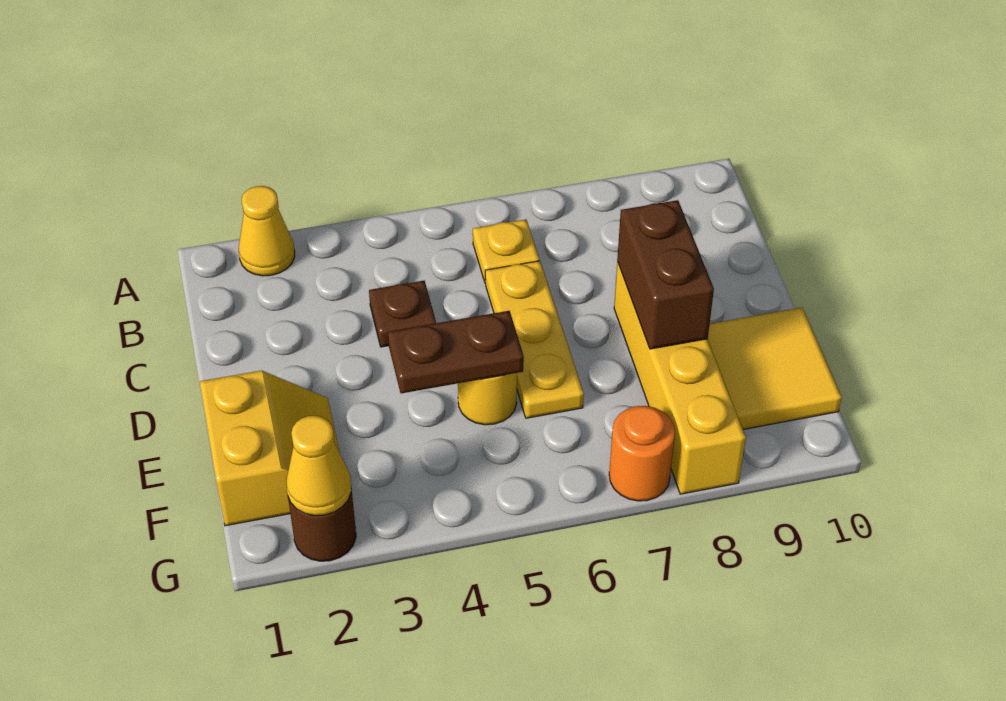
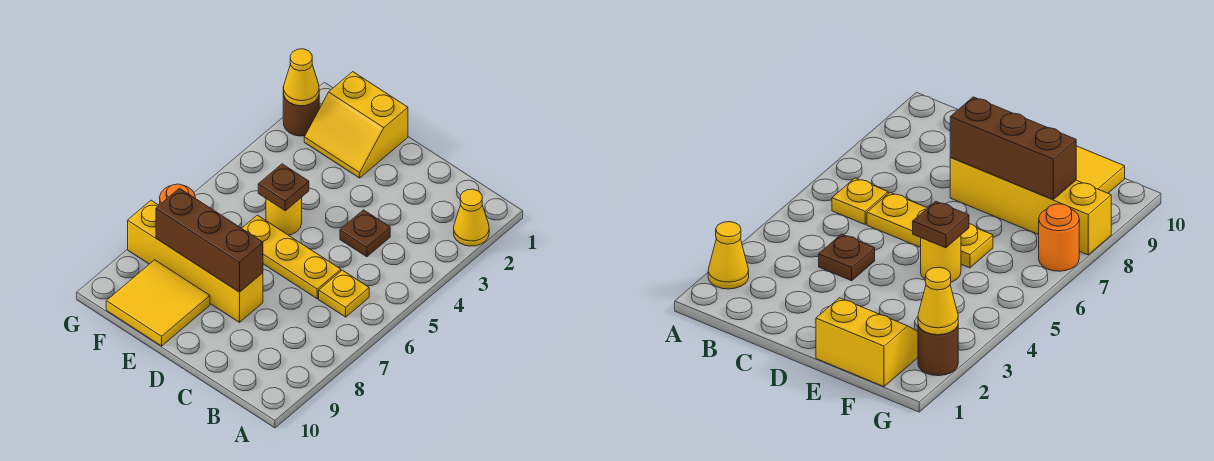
brown brick D8:E8 level 2 -> brown brick D8:F8 level 2
brown plate E4:E5 level 2 -> brown plate E5 level 2

